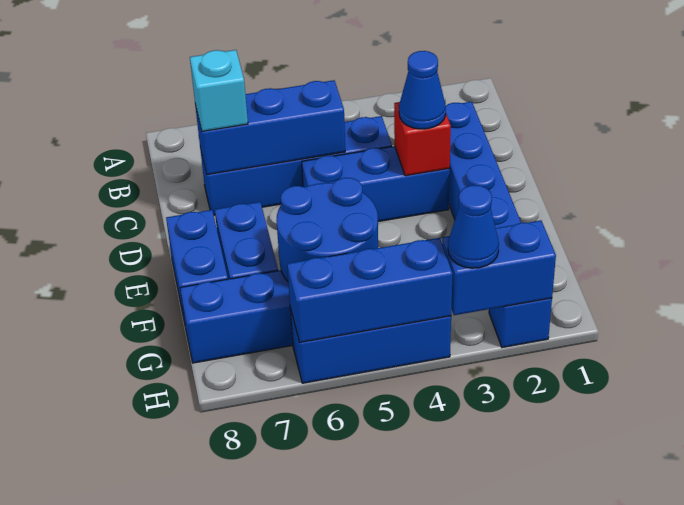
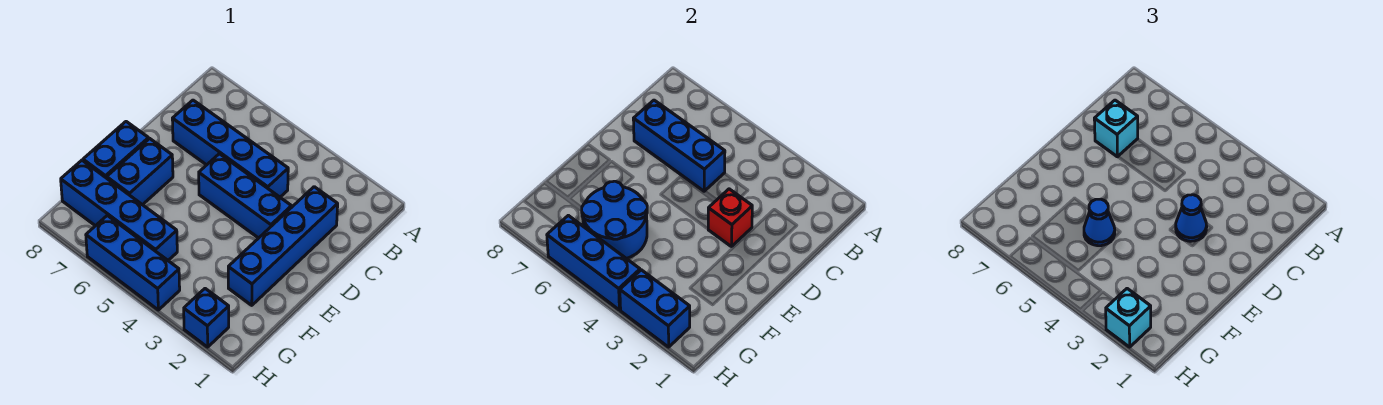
none -> cyan brick H2 level 3
blue cone H3 level 3 -> blue cone F5 level 3

